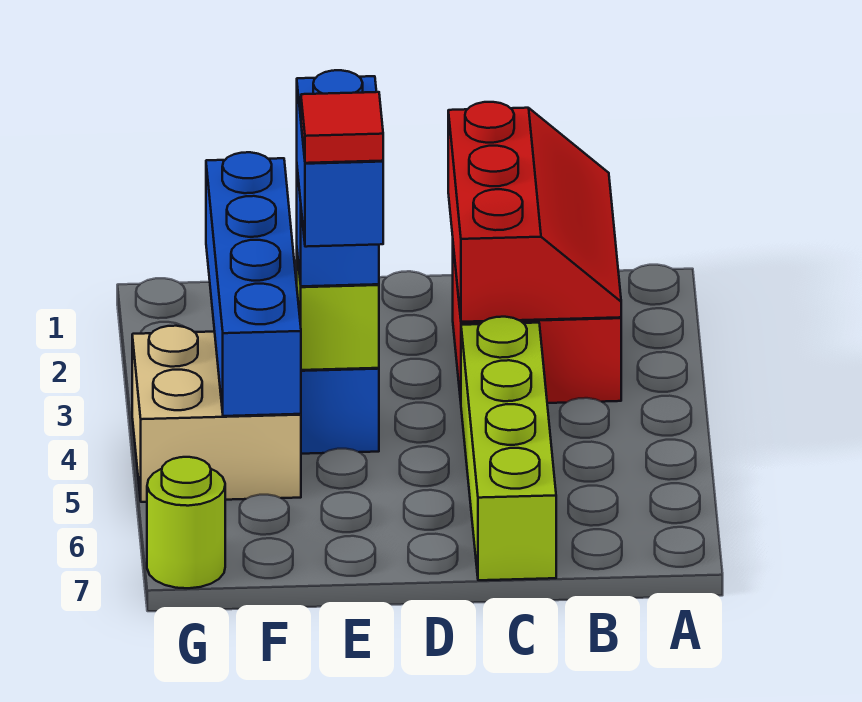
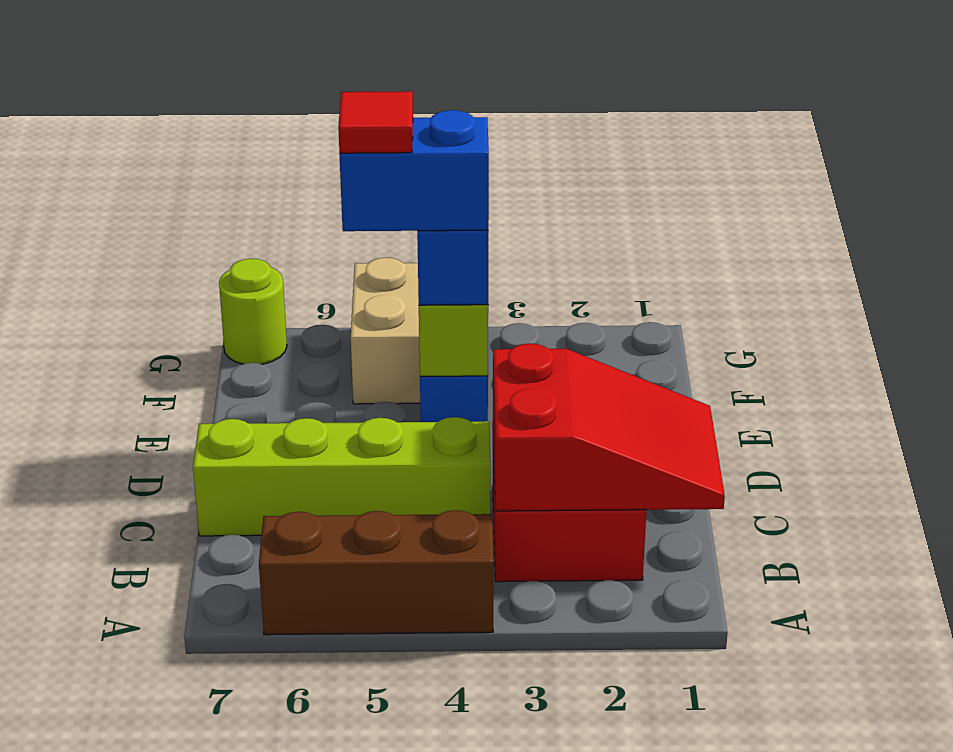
none -> brown brick A4:A6 level 1
red slope B1:C3 level 2 top C -> red slope B1:C3 level 2 top 3
blue brick F2:F5 level 2 -> none

